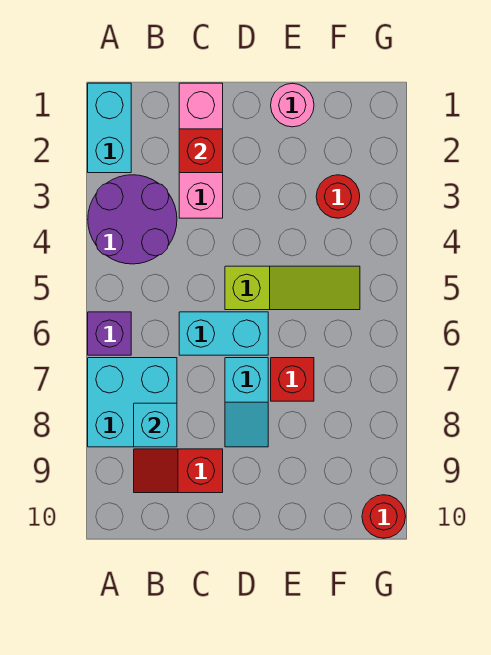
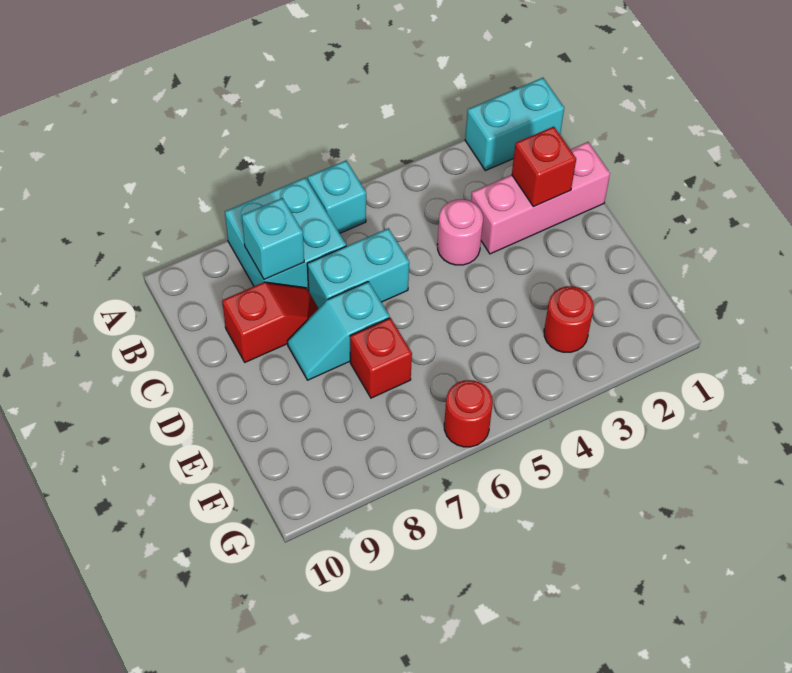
purple round brick A3:B4 level 1 -> none
purple brick A6 level 1 -> cyan brick A6 level 1
red slope B9:C9 level 1 top C -> red slope C8:C9 level 1 top 9
cyan brick C6:D6 level 1 -> cyan brick C6:C7 level 1
lime slope D5:F5 level 1 top D -> none
pink round brick E1 level 1 -> pink round brick C4 level 1
red round brick G10 level 1 -> red round brick G6 level 1

